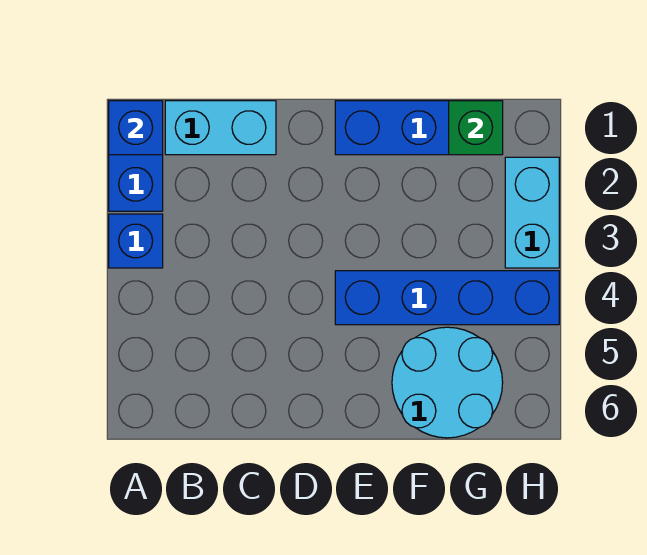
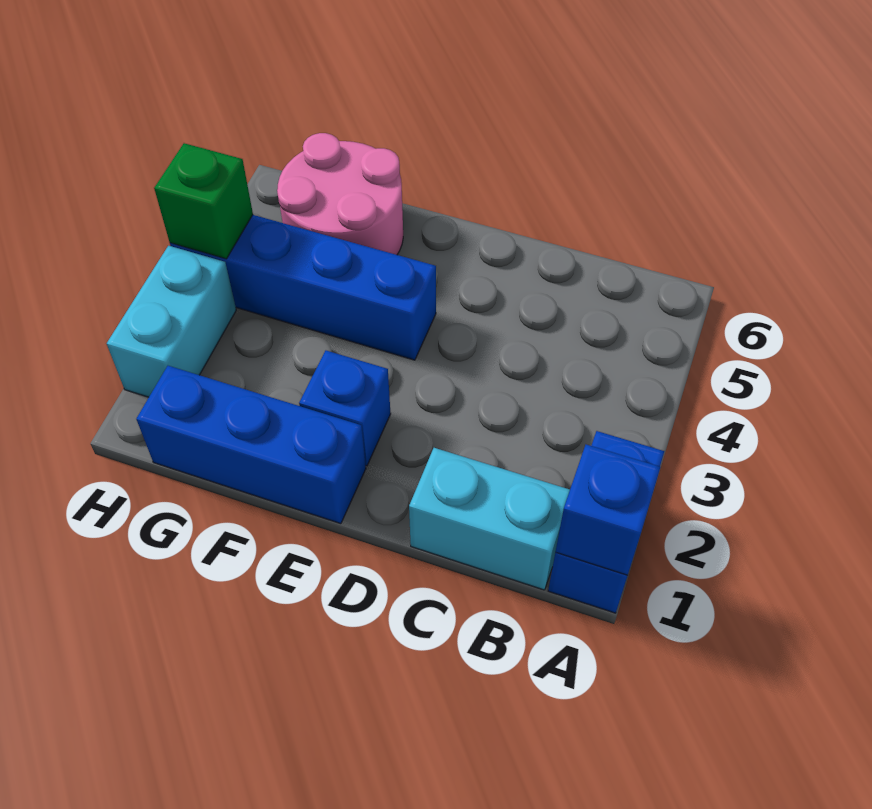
blue brick A3 level 1 -> blue brick E2 level 1
cyan round brick F5:G6 level 1 -> pink round brick F5:G6 level 1
green brick G1 level 2 -> green brick H4 level 2

